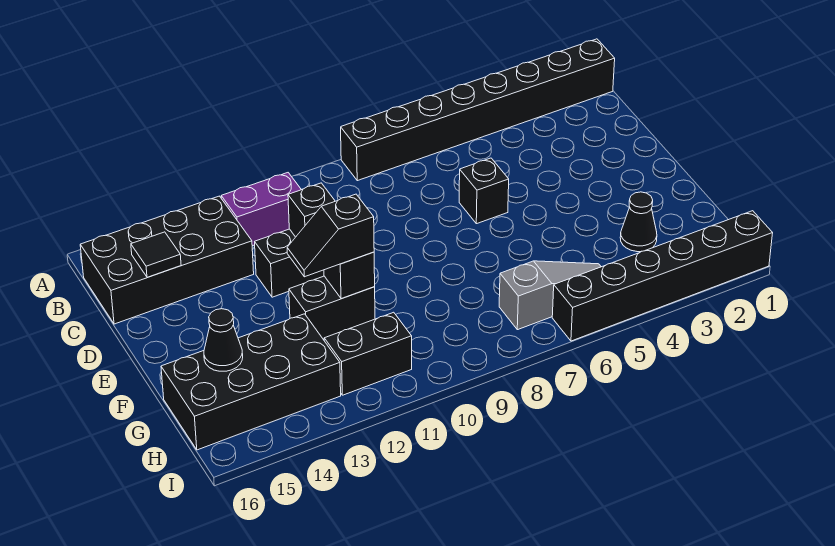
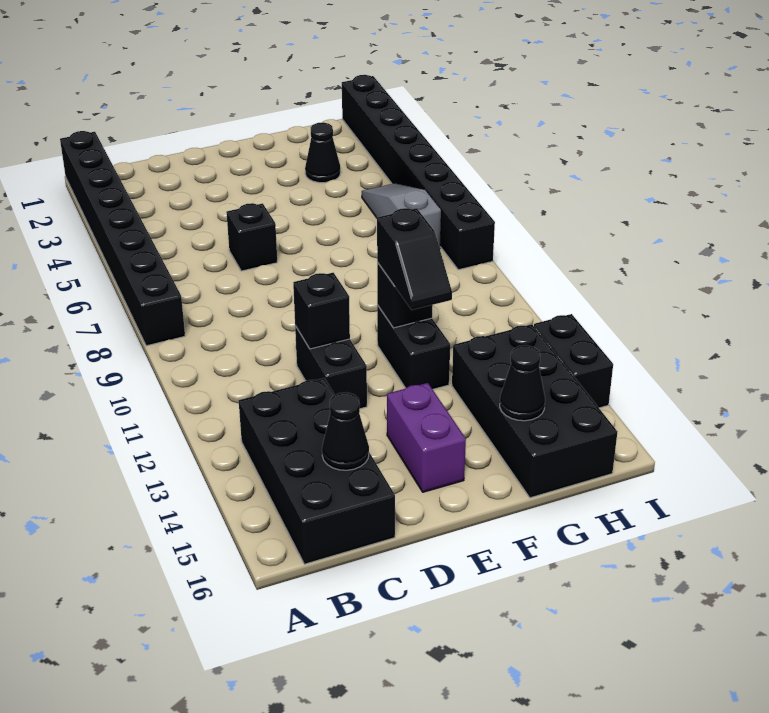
purple brick B11:B12 level 1 -> purple brick E14:E15 level 1
black tile C15 level 2 -> black cone C15 level 2
black brick H11:H12 level 1 -> black brick I13:I14 level 1
black brick I1:I6 level 1 -> black brick I1:I8 level 1

